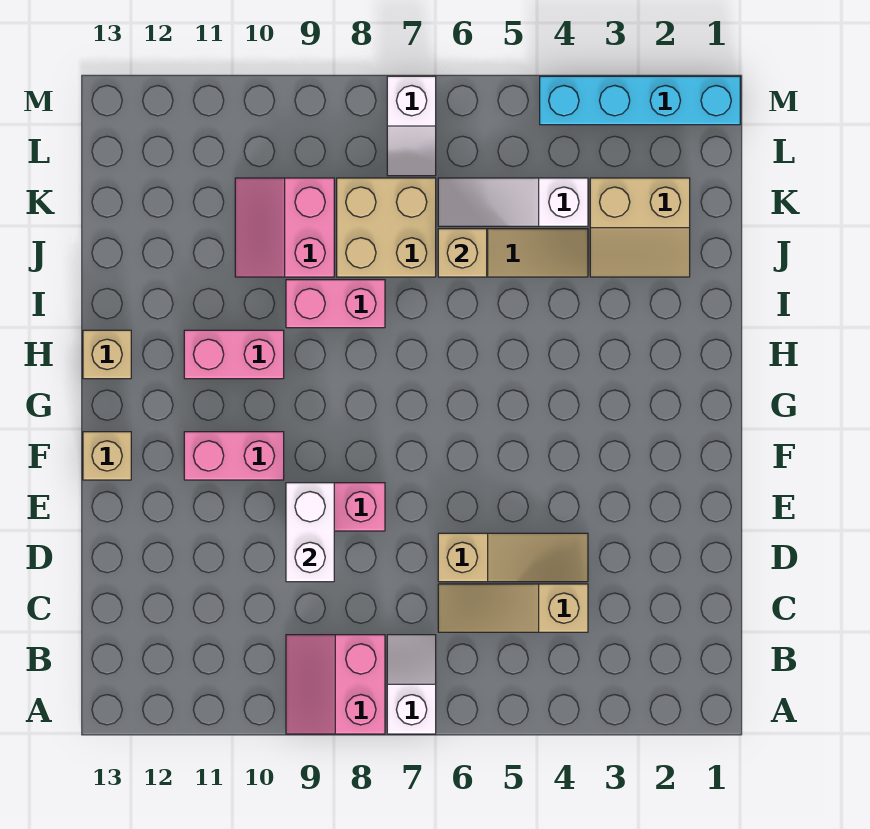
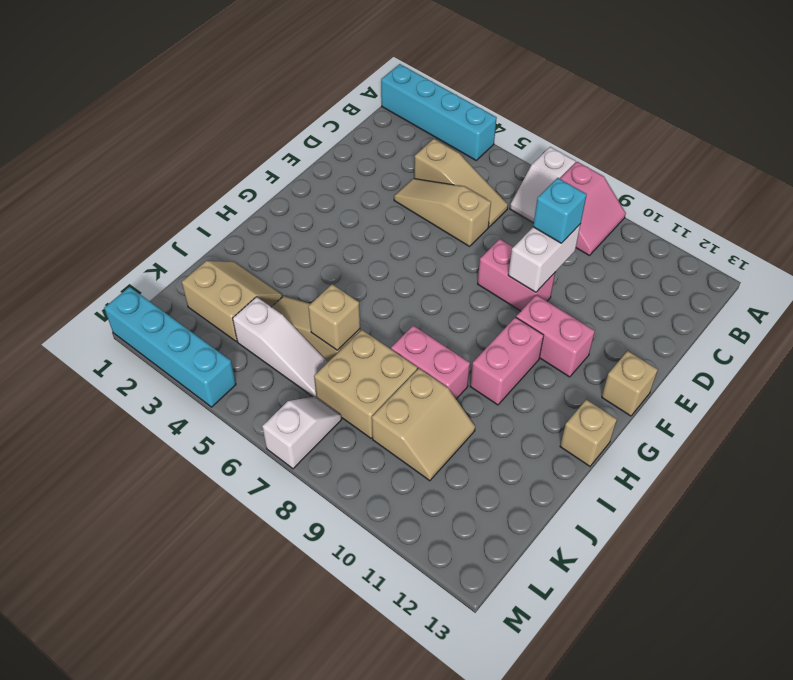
none -> cyan brick A1:A4 level 1
none -> cyan brick D9 level 3
pink brick H10:H11 level 1 -> pink brick G10:H10 level 1
pink slope J9:K10 level 1 top 9 -> tan slope J9:K10 level 1 top 9

